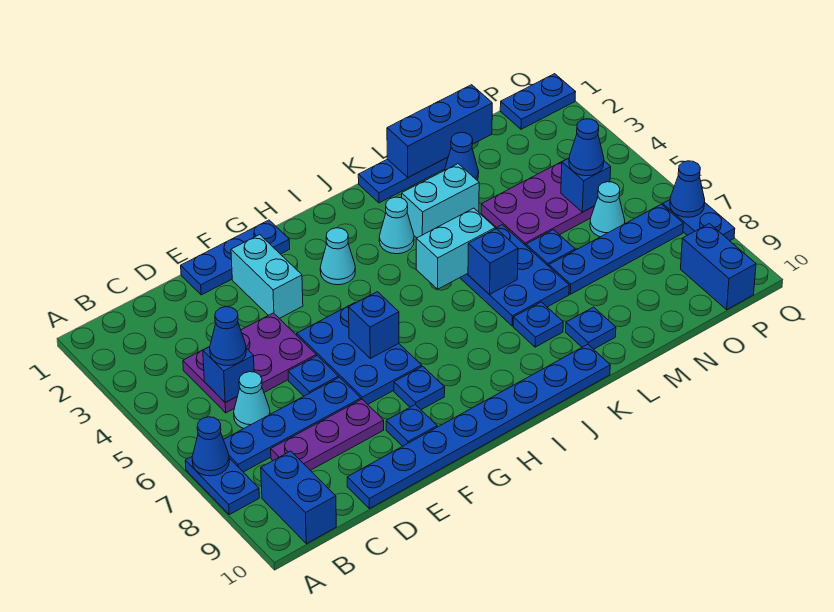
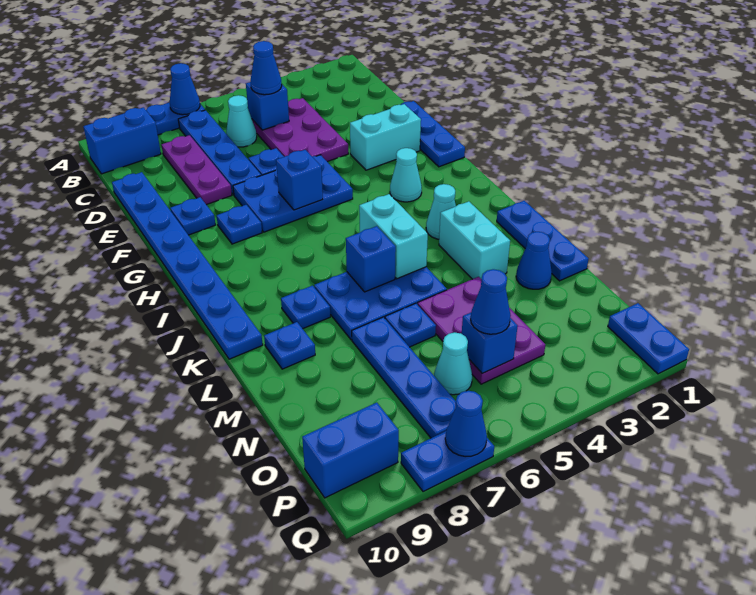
blue brick L1:N1 level 2 -> none

